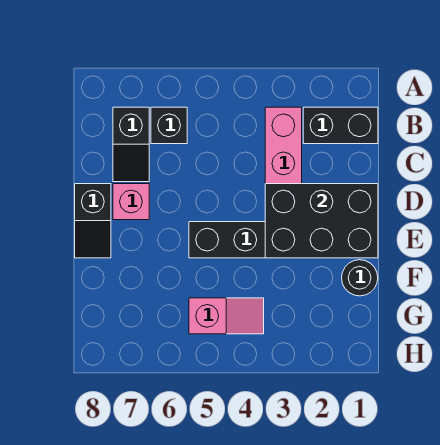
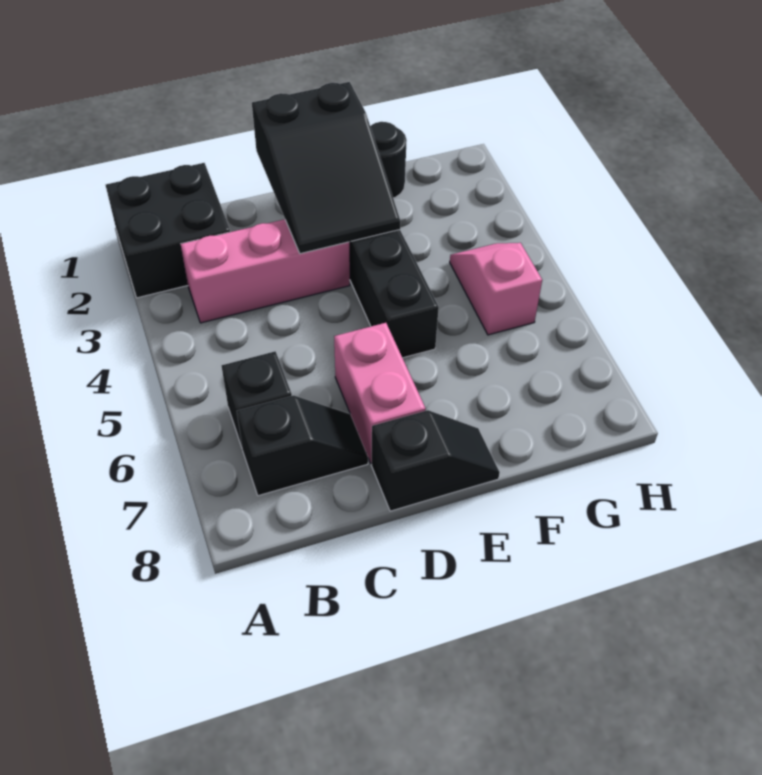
black brick B1:B2 level 1 -> black brick A1:B2 level 1
black brick D1:E3 level 2 -> black slope D1:E3 level 2 top 1
pink brick D7 level 1 -> pink brick D6:D7 level 1

